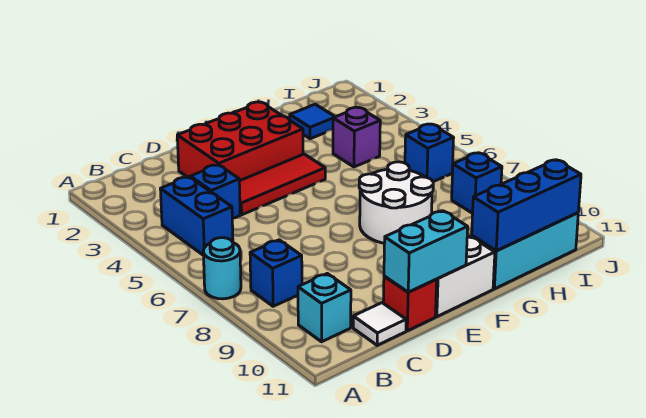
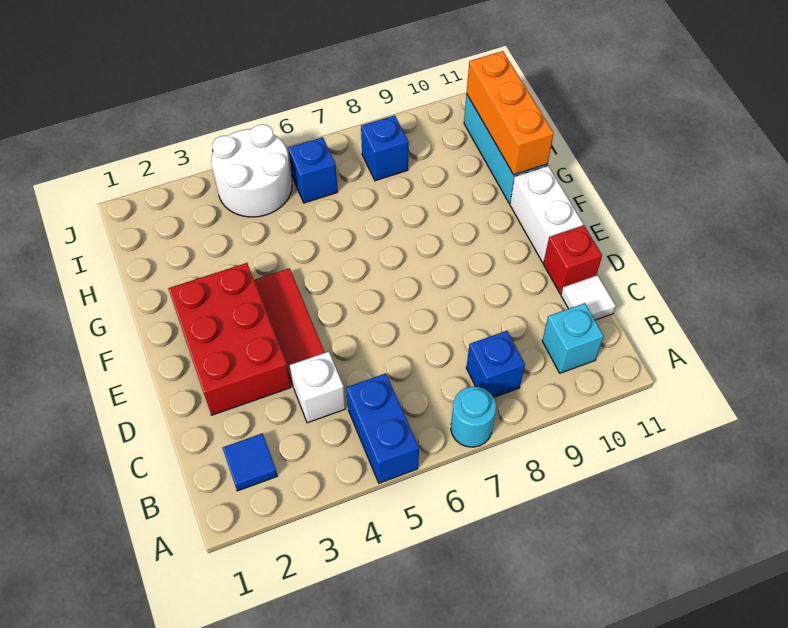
blue brick B4:B5 level 1 -> blue brick A5:B5 level 1
blue brick C4 level 1 -> white brick C4 level 1
cyan brick D11:E11 level 2 -> none
white round brick F7:G8 level 1 -> white round brick I4:J5 level 1
blue brick G11:I11 level 2 -> orange brick G11:I11 level 2
blue tile H2 level 1 -> blue tile B2 level 1
purple brick H4 level 1 -> none

